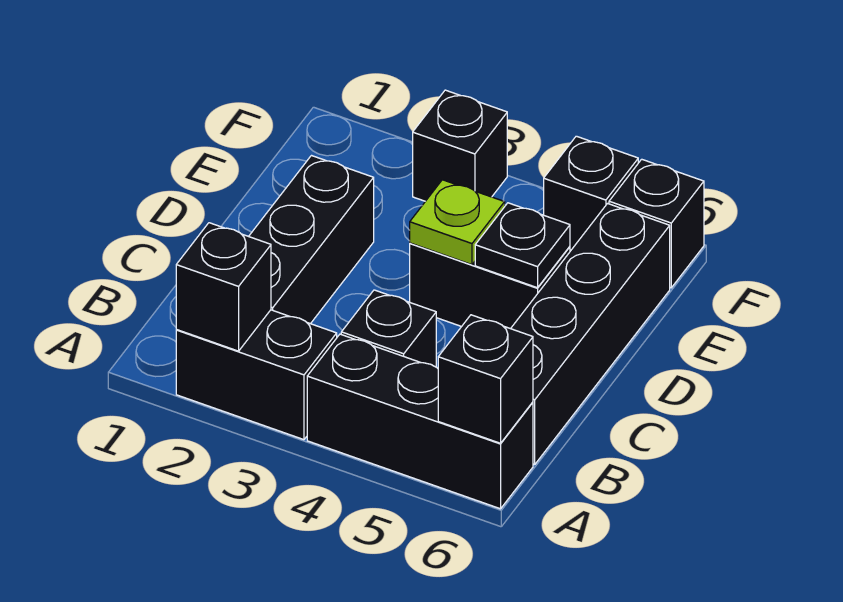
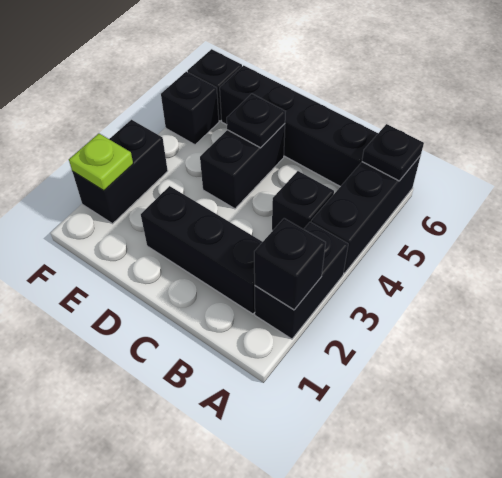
black brick A6 level 2 -> black plate A6 level 2
lime plate D4 level 2 -> lime plate F2 level 2
black brick F3 level 1 -> black brick F2:F3 level 1

